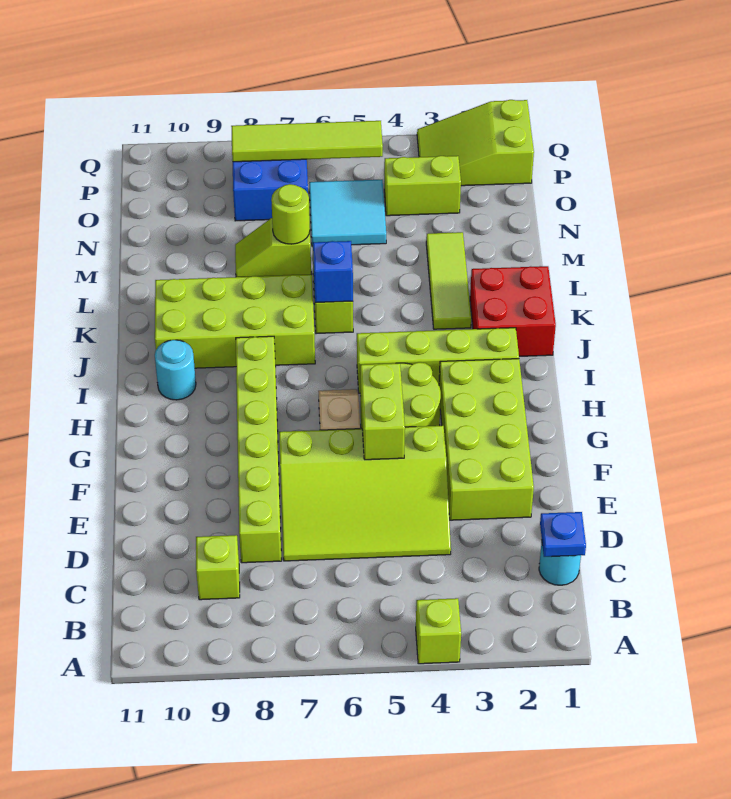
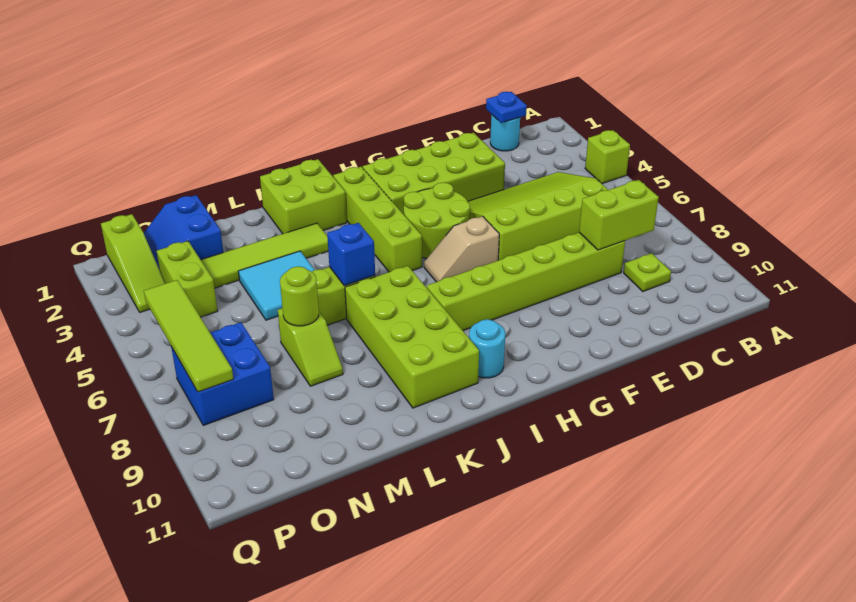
lime brick C9 level 1 -> lime plate C9 level 1
lime slope D4:F7 level 1 top F -> lime slope C4:F6 level 1 top 6
lime brick F5:G5 level 2 -> lime brick C8:D8 level 2
red brick J1:K2 level 1 -> lime brick J1:K2 level 1
lime tile K3:M3 level 1 -> lime tile K3:N3 level 1
none -> blue slope N1:O2 level 1 top N
cyan tile N5:O6 level 1 -> cyan tile L4:M5 level 1
lime slope P1:Q3 level 1 top 1 -> lime slope P1:P3 level 1 top 1

